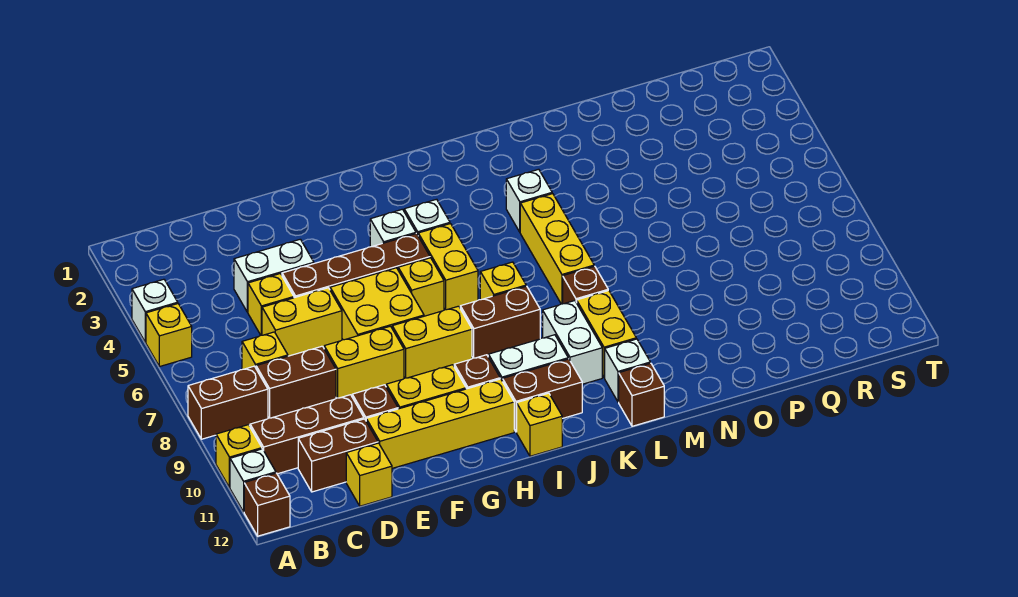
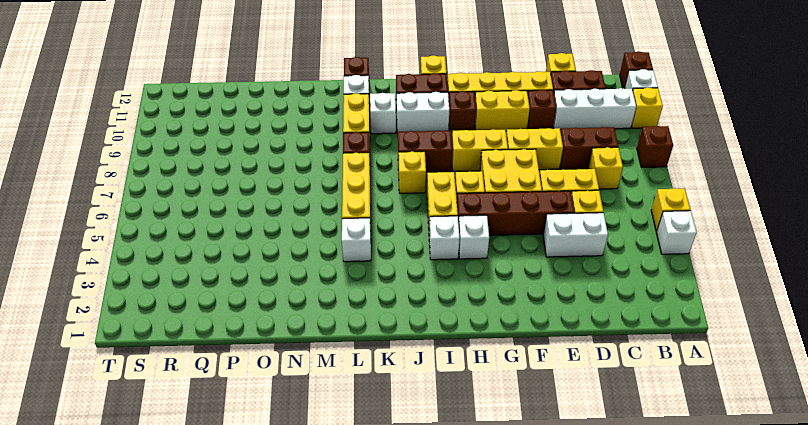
brown brick A8:B8 level 1 -> brown brick A8 level 1
brown brick B10:D10 level 1 -> white brick B10:D10 level 1
white brick K9:K10 level 1 -> white brick K10 level 1

